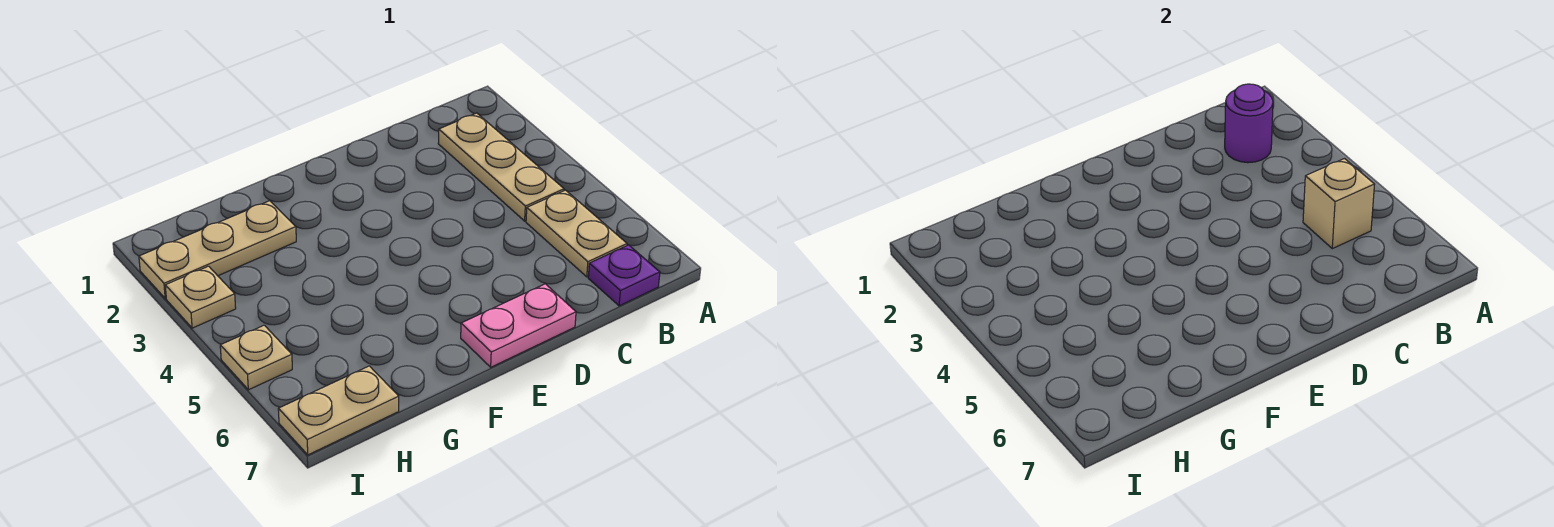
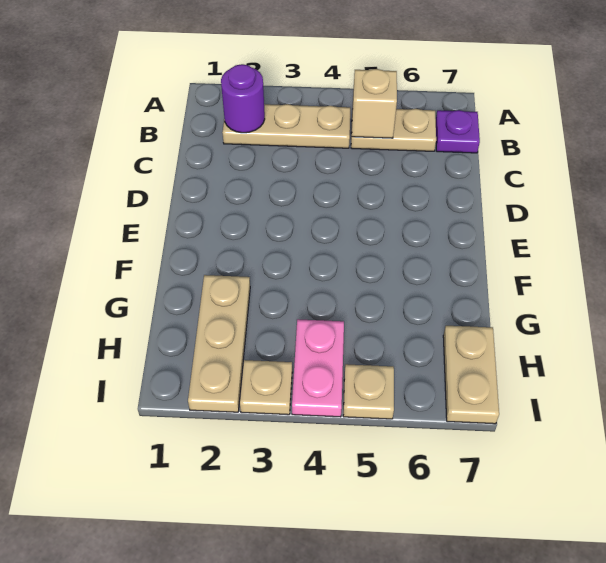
pink plate D7:E7 level 1 -> pink plate H4:I4 level 1

